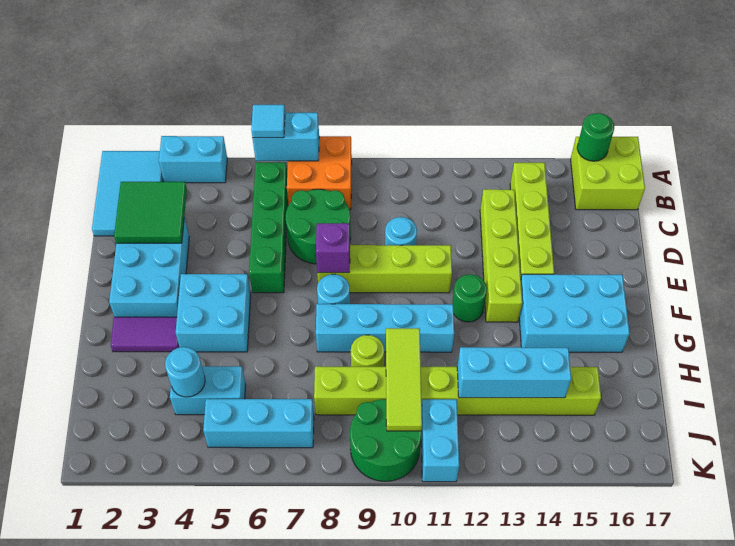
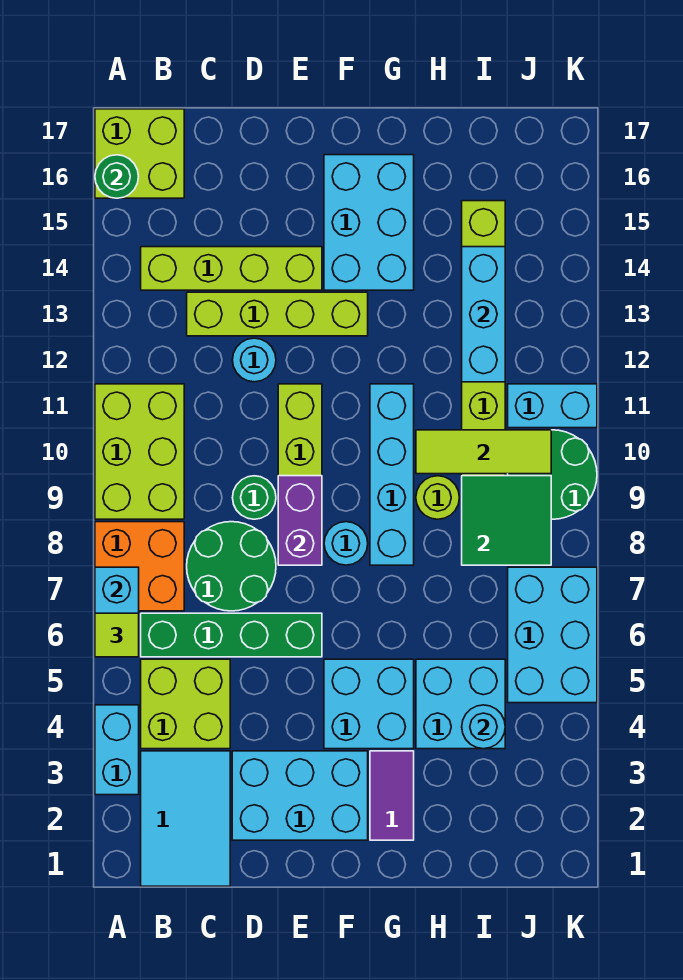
cyan tile A1:C2 level 1 -> cyan tile B1:C3 level 1
cyan tile A6 level 3 -> lime tile A6 level 3
none -> lime brick A9:B11 level 1
none -> lime brick B4:C5 level 1
green tile C2:D3 level 2 -> green tile I8:J9 level 2
cyan round brick D10 level 1 -> cyan round brick D12 level 1
purple brick E8 level 2 -> purple brick E8:E9 level 2
green round brick F12 level 1 -> green round brick D9 level 1
cyan brick I4:I5 level 1 -> cyan brick H4:I5 level 1
cyan brick J5:J7 level 1 -> cyan brick J5:K7 level 1

